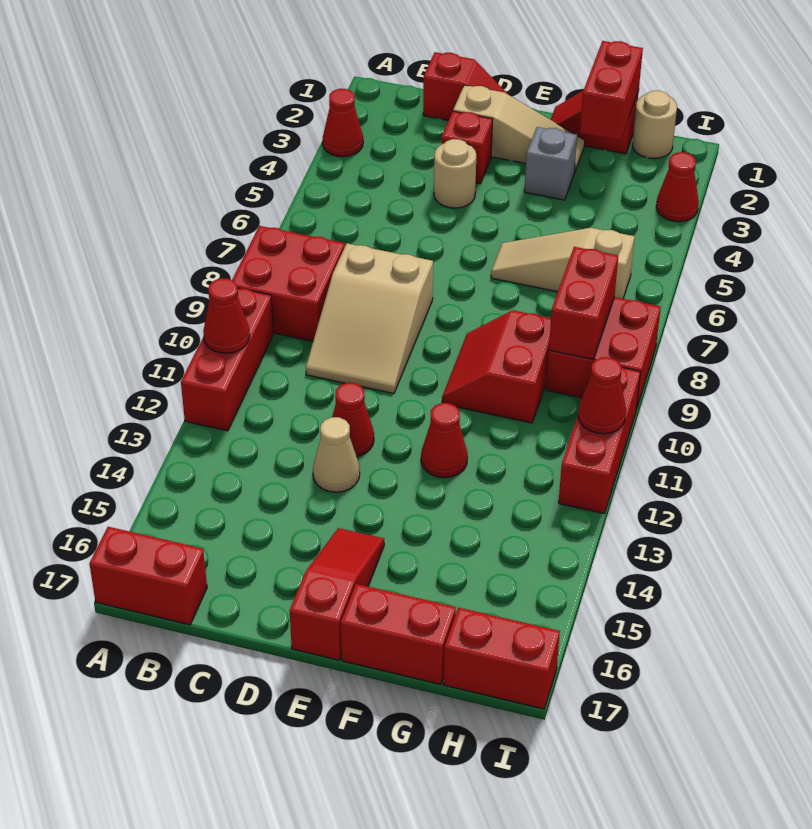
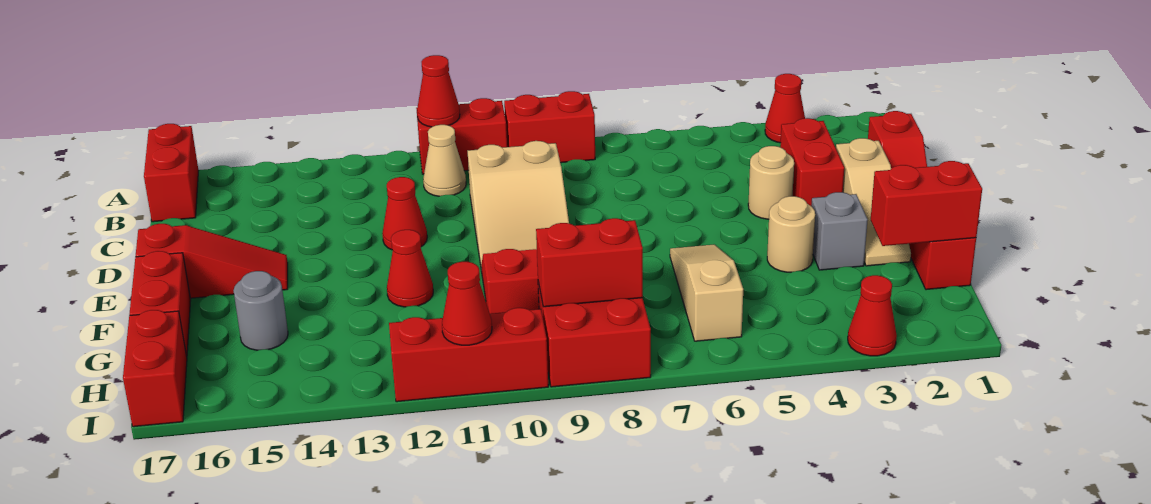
red brick A8:B9 level 1 -> red brick A8:A9 level 1
red brick A10:A12 level 1 -> red brick A10:A11 level 1
tan slope C8:D10 level 1 top 8 -> tan slope C9:E10 level 1 top C
red brick D3 level 1 -> red brick C3:D3 level 1
tan cone D13 level 1 -> tan cone B11 level 1
none -> grey round brick G15 level 1
tan round brick H1 level 1 -> tan round brick F4 level 1

